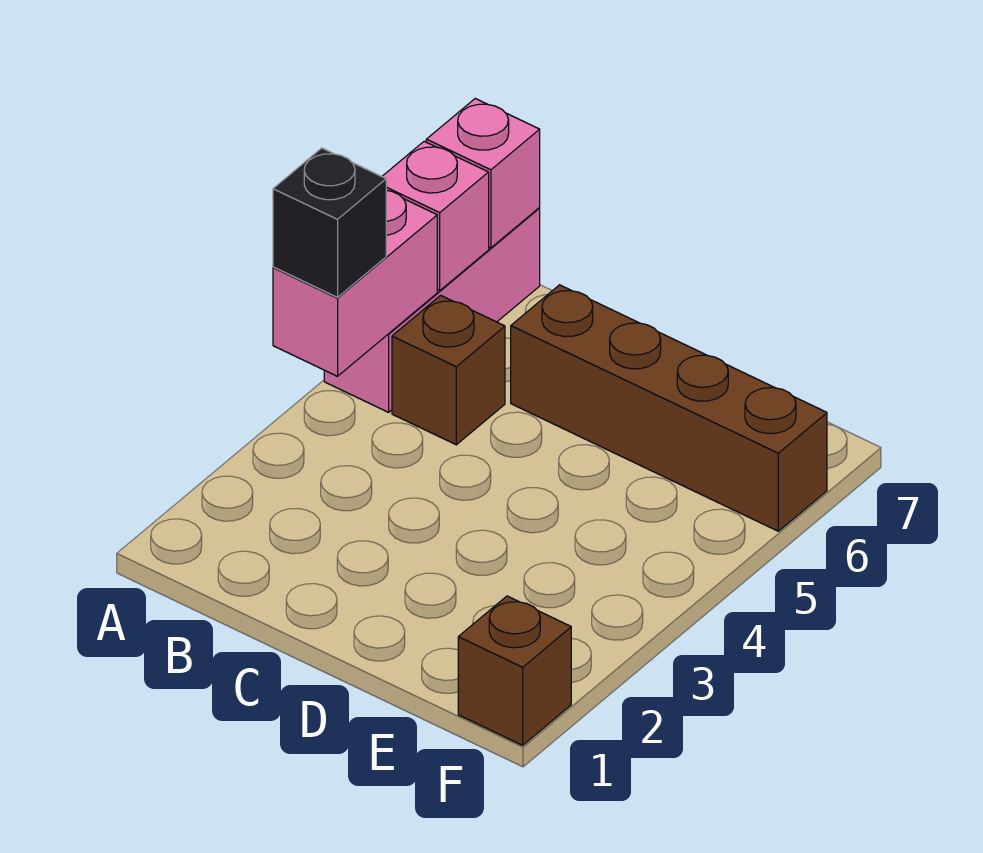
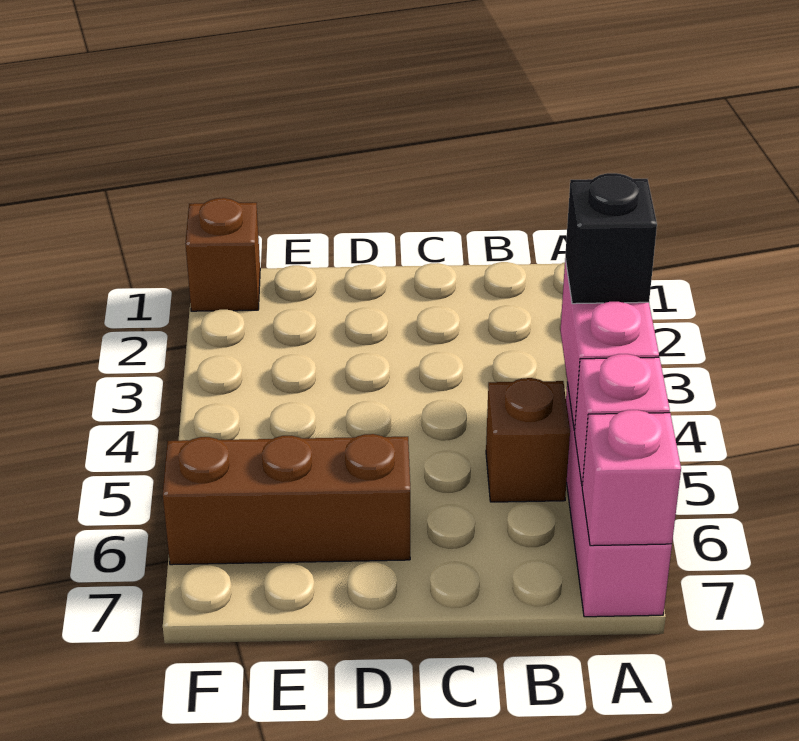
brown brick C6:F6 level 1 -> brown brick D6:F6 level 1

